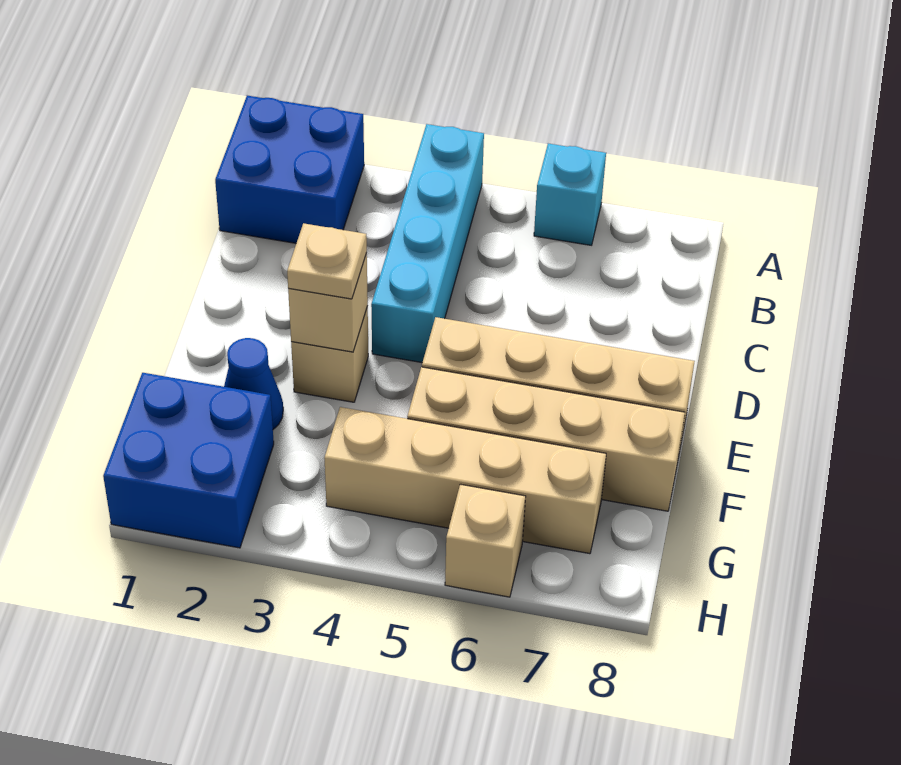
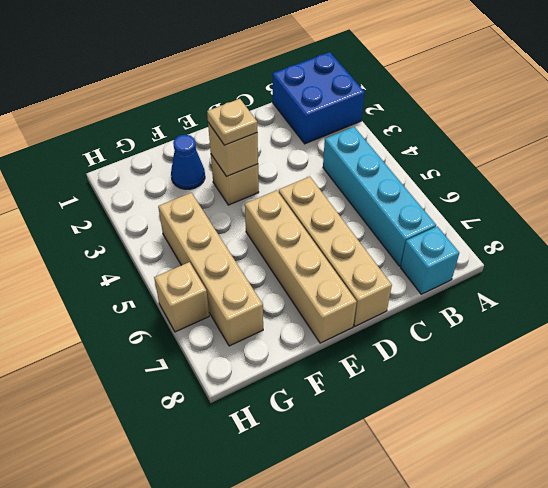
cyan brick A4:D4 level 1 -> cyan brick B4:B7 level 1
cyan brick A6 level 1 -> cyan brick B8 level 1
tan brick F5:F8 level 1 -> tan brick D5:D8 level 1
blue brick G1:H2 level 1 -> none

